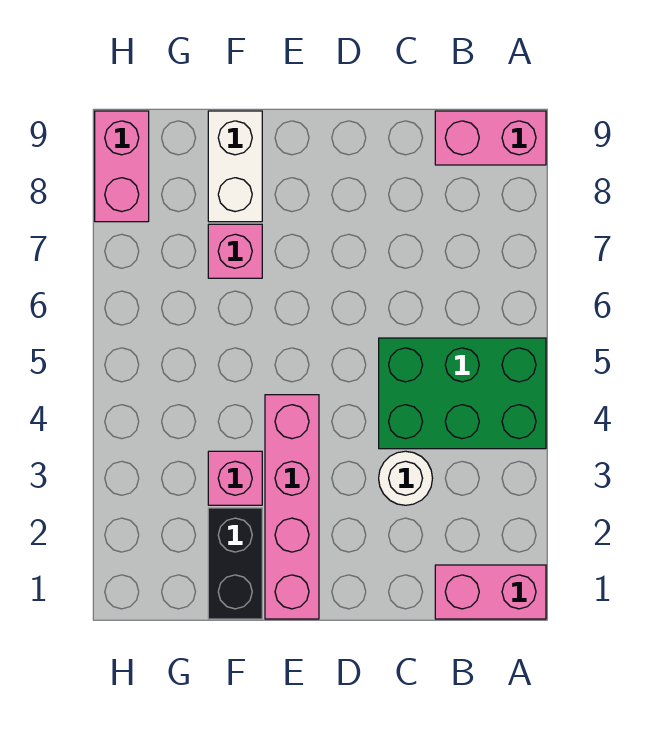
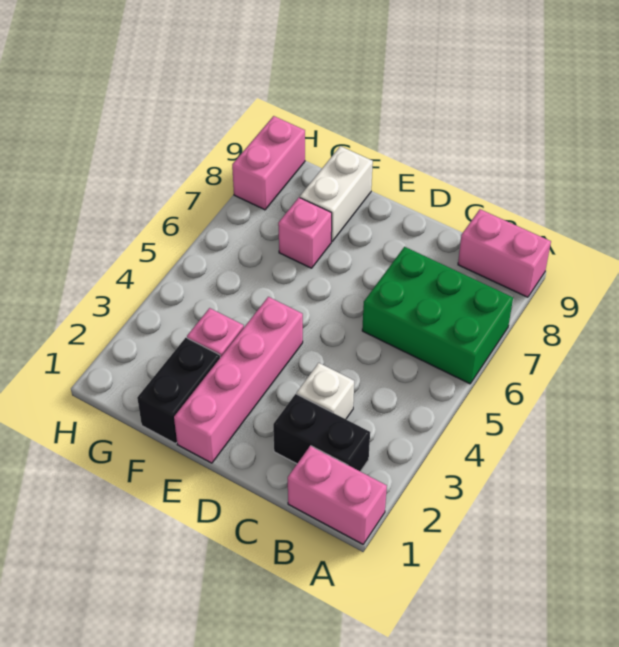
green brick A4:C5 level 1 -> green brick A6:C7 level 1
none -> black brick B2:C2 level 1
white round brick C3 level 1 -> white brick C3 level 1

